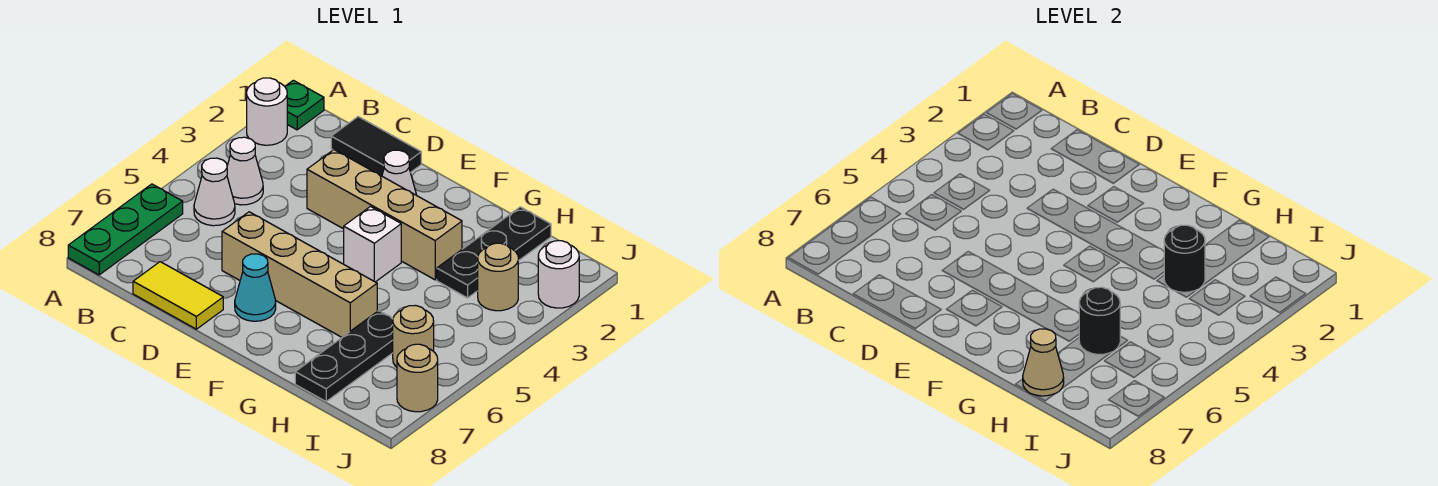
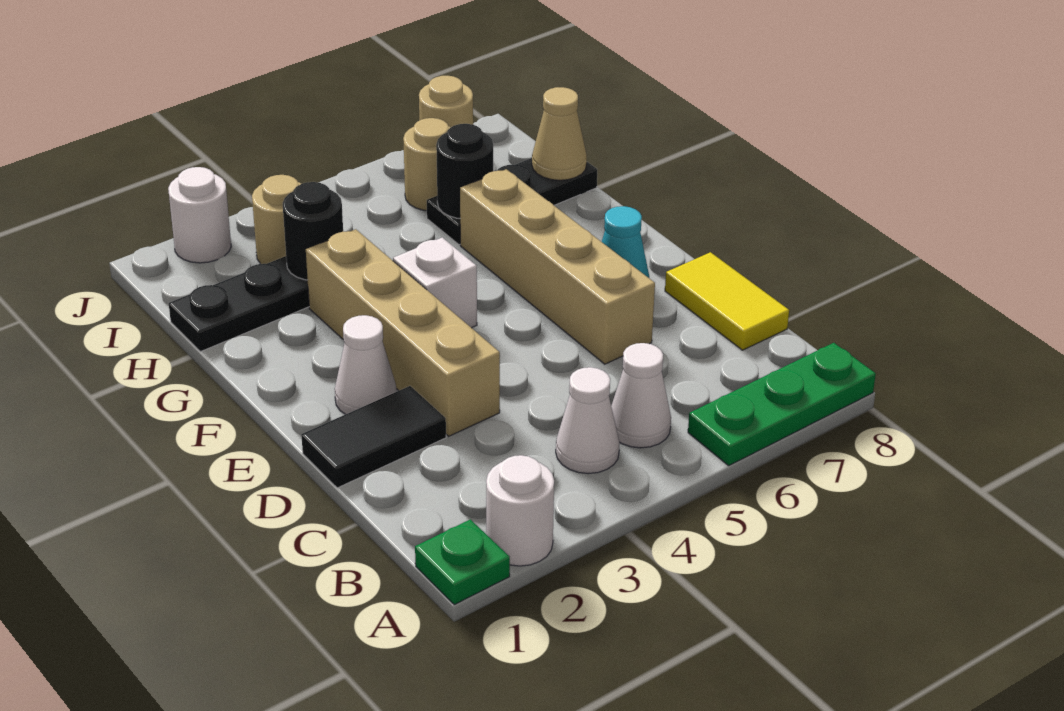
black tile C1:D1 level 1 -> black tile D1:D2 level 1

